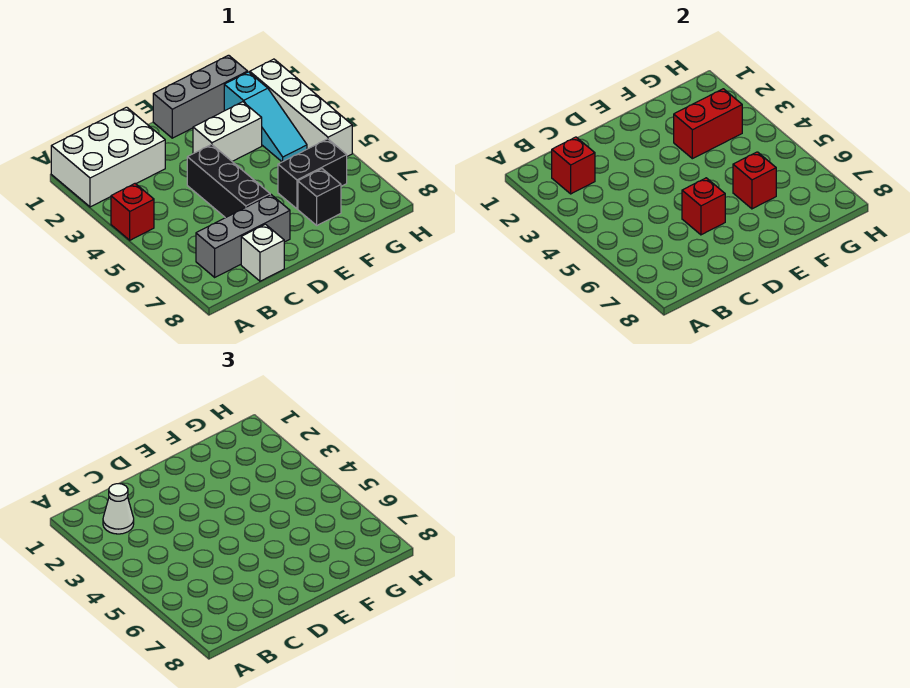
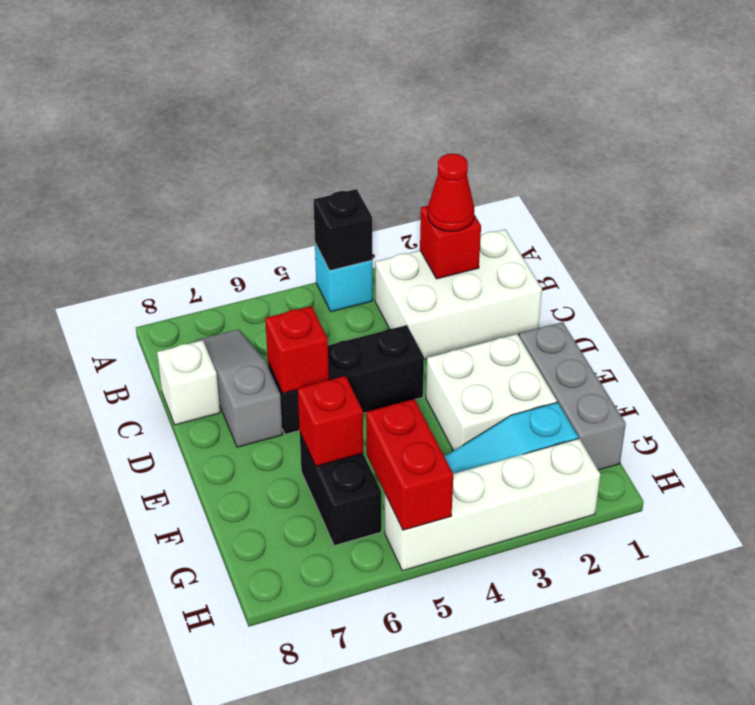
white brick A1:C2 level 1 -> white brick B1:C3 level 1
red brick A4 level 1 -> cyan brick A4 level 1
white cone B2 level 3 -> red cone B2 level 3
grey brick B7:D7 level 1 -> grey slope B7:D7 level 1 top D
white brick E3:F3 level 1 -> white brick E2:F3 level 1
red brick F3:G3 level 2 -> red brick G5:H5 level 2
black brick F7 level 1 -> black brick A4 level 2

